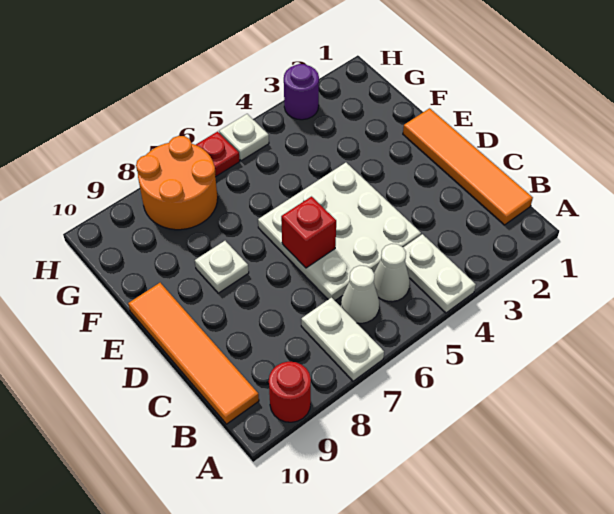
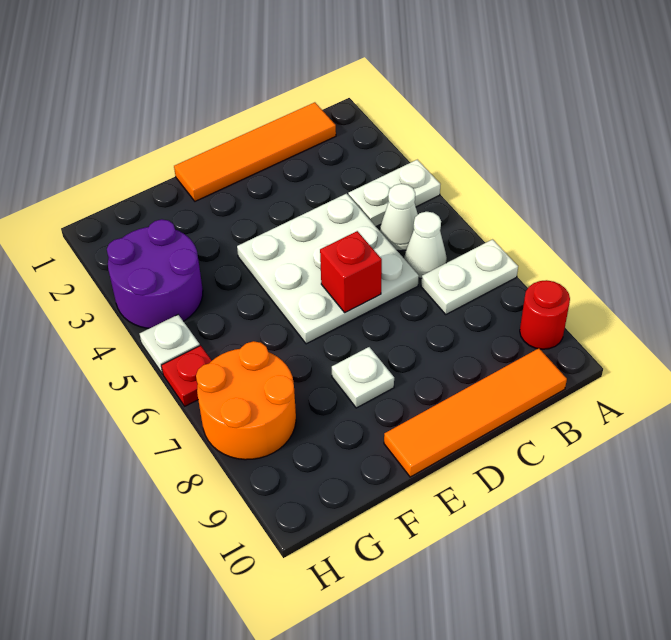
purple round brick H3 level 1 -> purple round brick G3:H4 level 1

